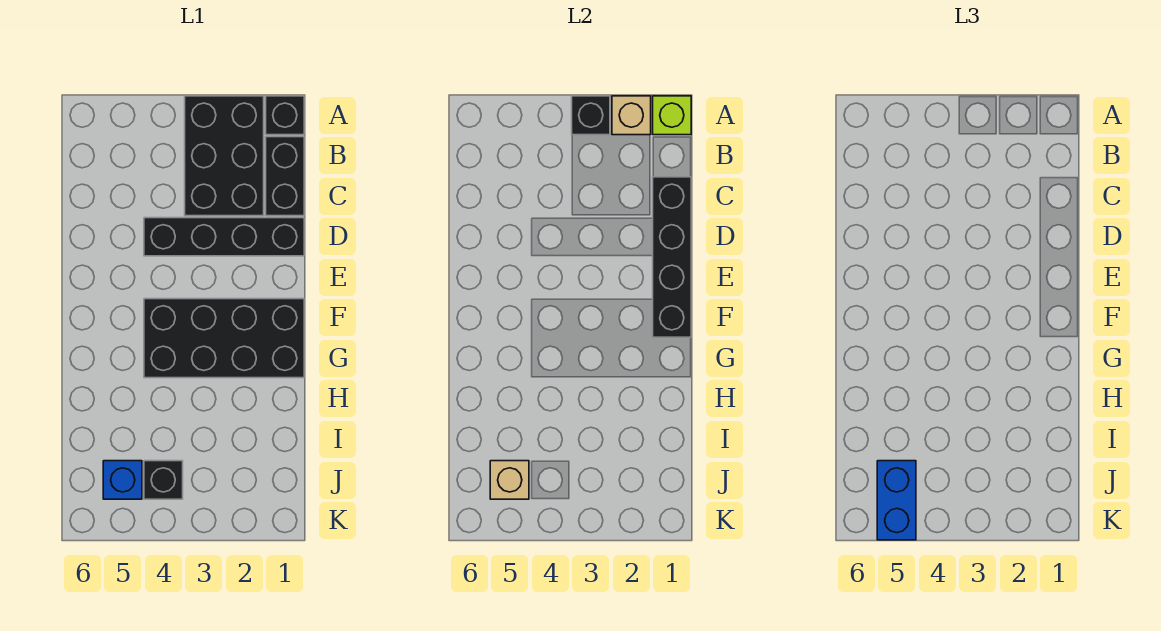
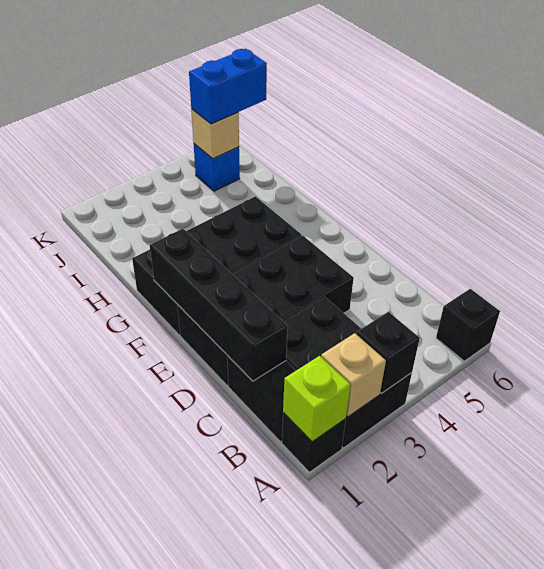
black brick D1:D4 level 1 -> black brick D1:E4 level 1
black brick J4 level 1 -> black brick A6 level 1
blue brick J5:K5 level 3 -> blue brick J5:J6 level 3

